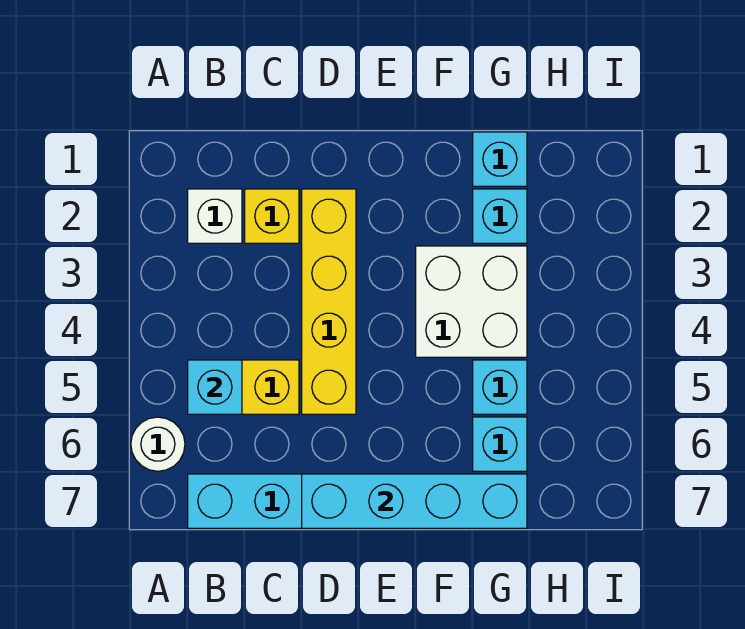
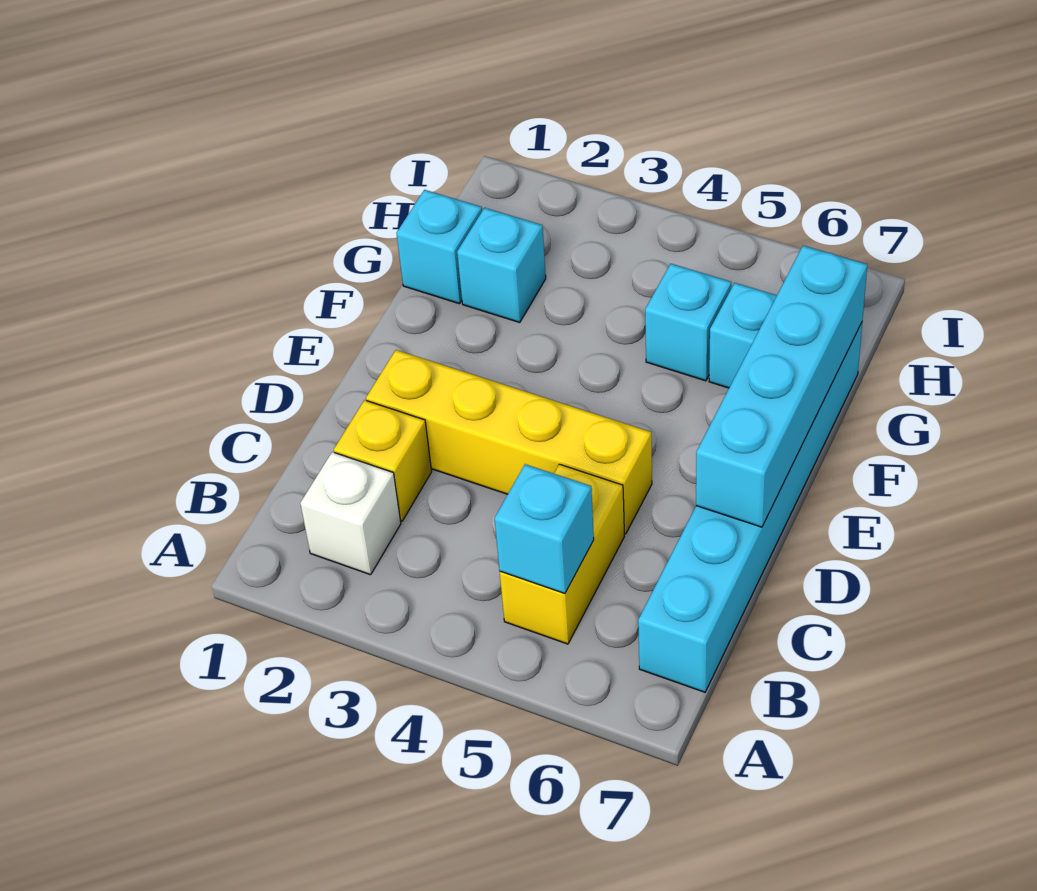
white round brick A6 level 1 -> none
white brick F3:G4 level 1 -> none

